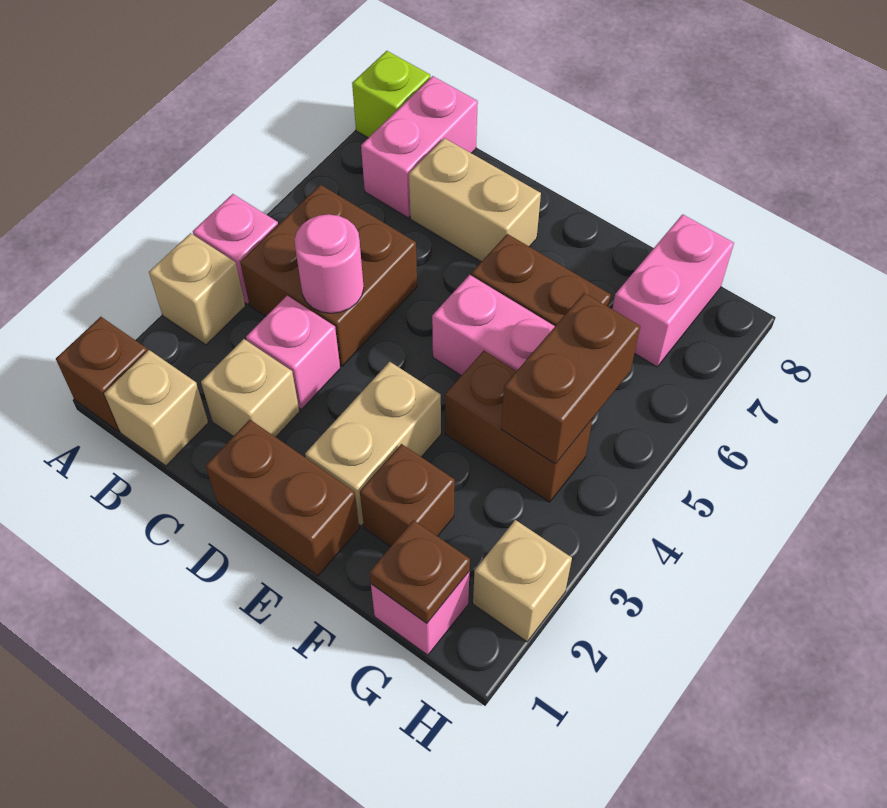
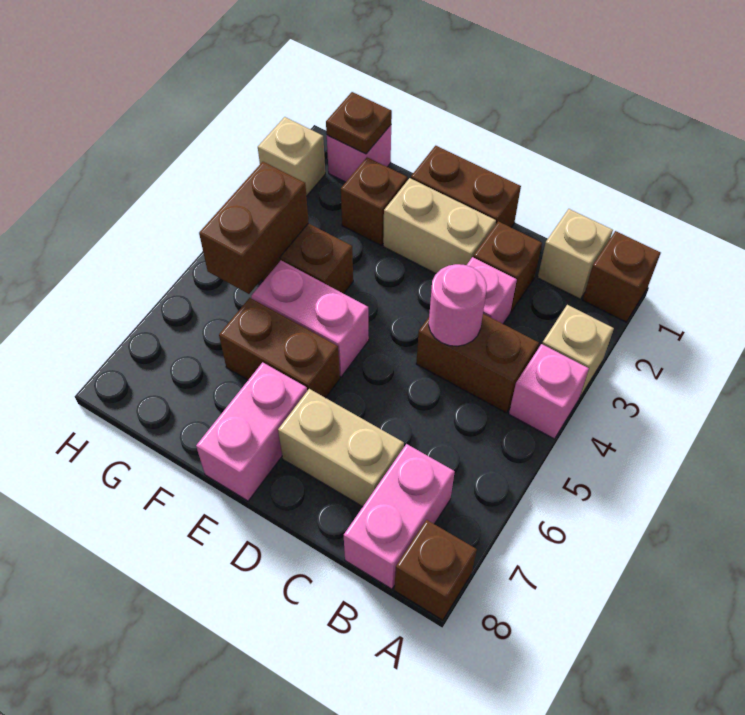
lime brick A8 level 1 -> brown brick A8 level 1
brown brick B4:C5 level 1 -> brown brick B4:C4 level 1
tan brick C2 level 1 -> brown brick C2 level 1
tan brick E2:E3 level 1 -> tan brick D2:E2 level 1
pink brick G7:G8 level 1 -> pink brick E7:E8 level 1

